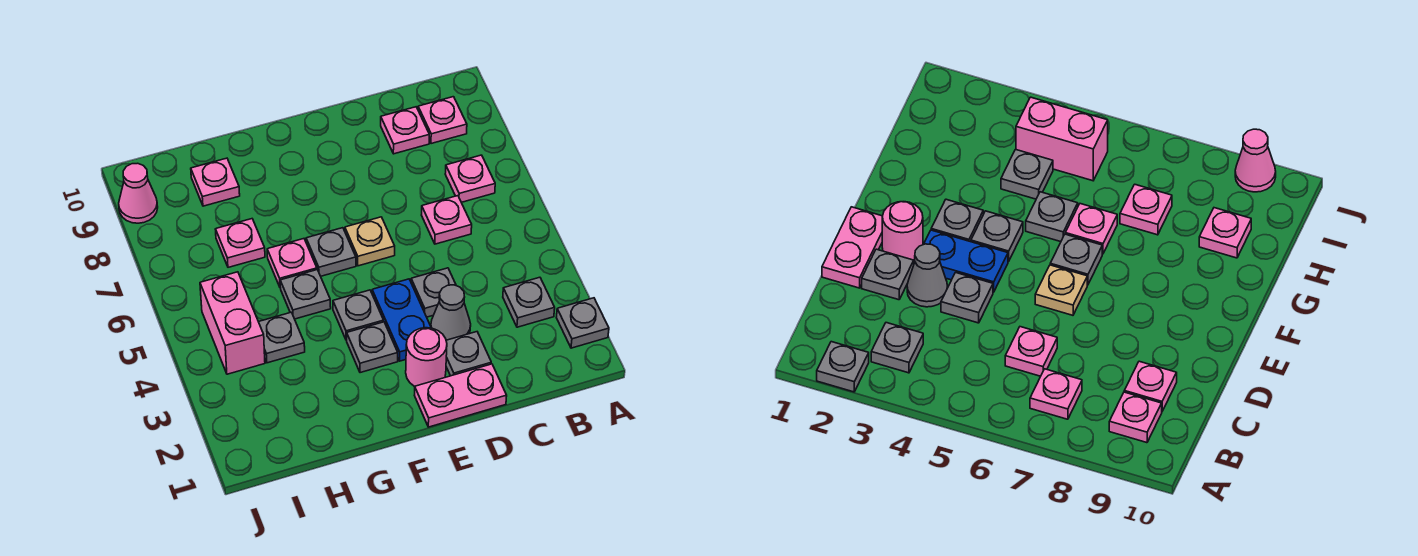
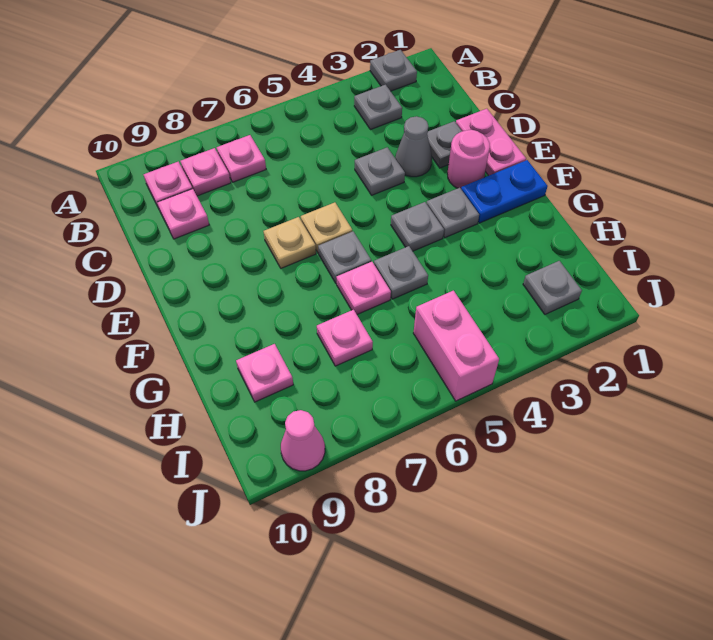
pink plate C6 level 1 -> pink plate B8 level 1
blue plate E3:E4 level 1 -> blue plate F1:F2 level 1
none -> tan plate E7 level 1
grey plate H4 level 1 -> grey plate I2 level 1
pink brick I4:I5 level 1 -> pink brick I5:J5 level 1

